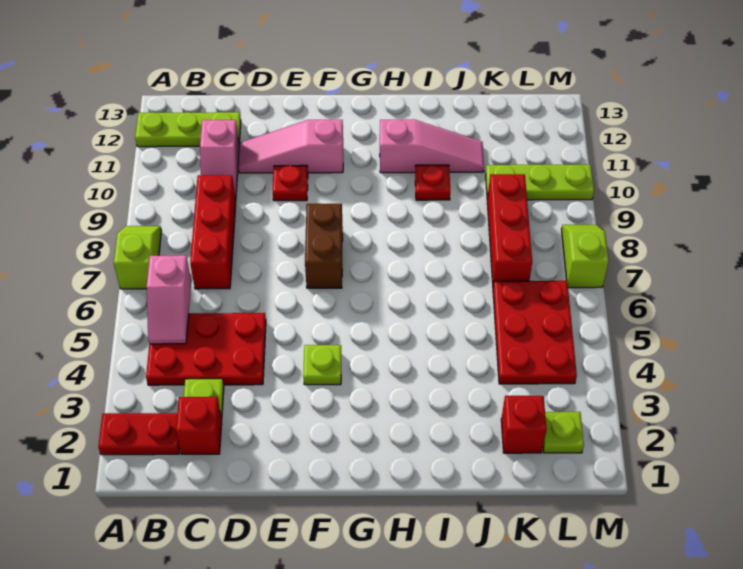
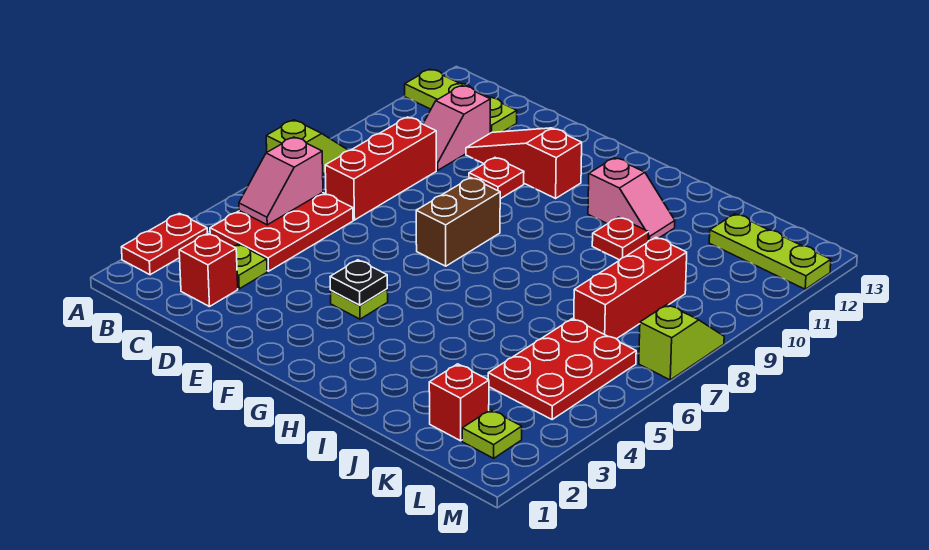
red plate A2:B2 level 1 -> red plate A2:A3 level 1
red plate B4:D5 level 1 -> red plate B4:C6 level 1
pink slope D11:F11 level 1 top F -> red slope D11:F11 level 1 top F
none -> black plate F4 level 2
pink slope H11:J11 level 1 top H -> pink slope H11:I11 level 1 top H
lime plate K10:M10 level 1 -> lime plate K12:M12 level 1

